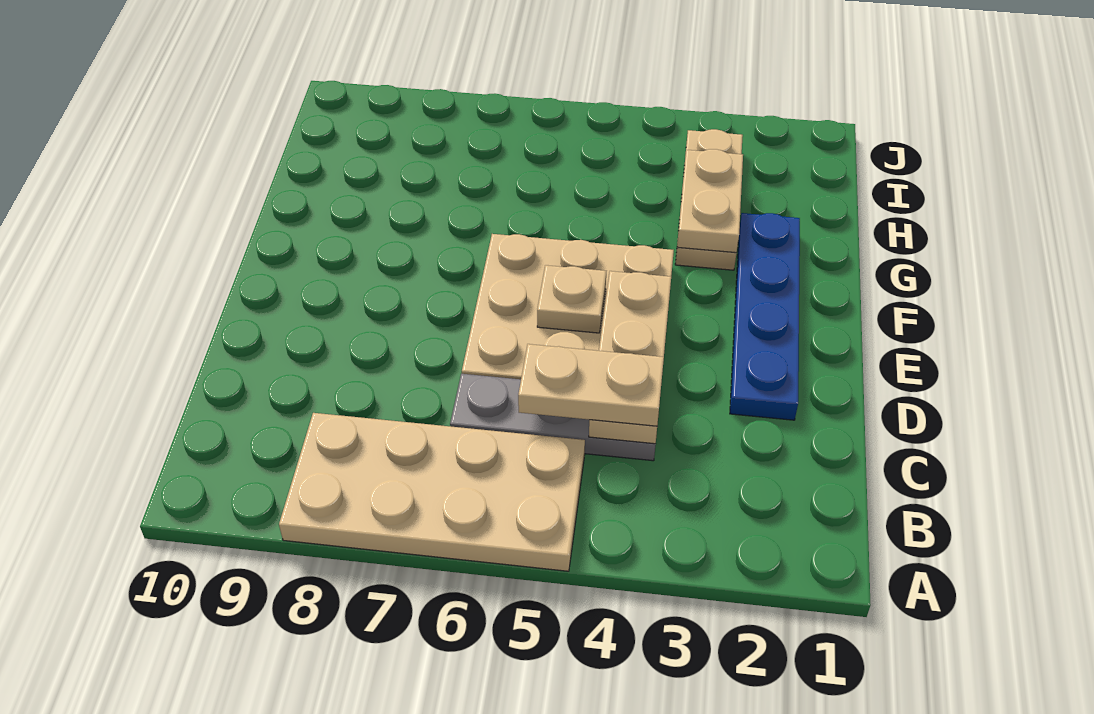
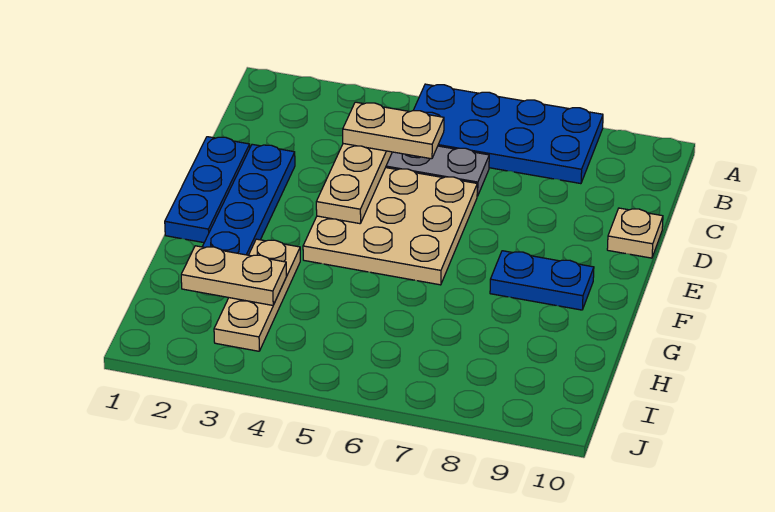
tan plate A5:B8 level 1 -> blue plate A5:B8 level 1
none -> blue plate D1:F1 level 1
tan plate E5 level 2 -> tan plate D10 level 1
none -> blue plate F8:F9 level 1
tan plate G3:H3 level 2 -> tan plate H2:H3 level 2

